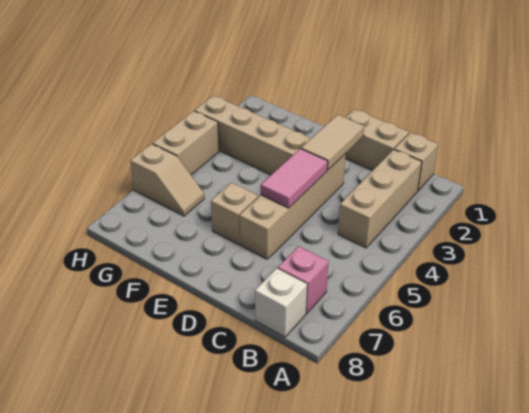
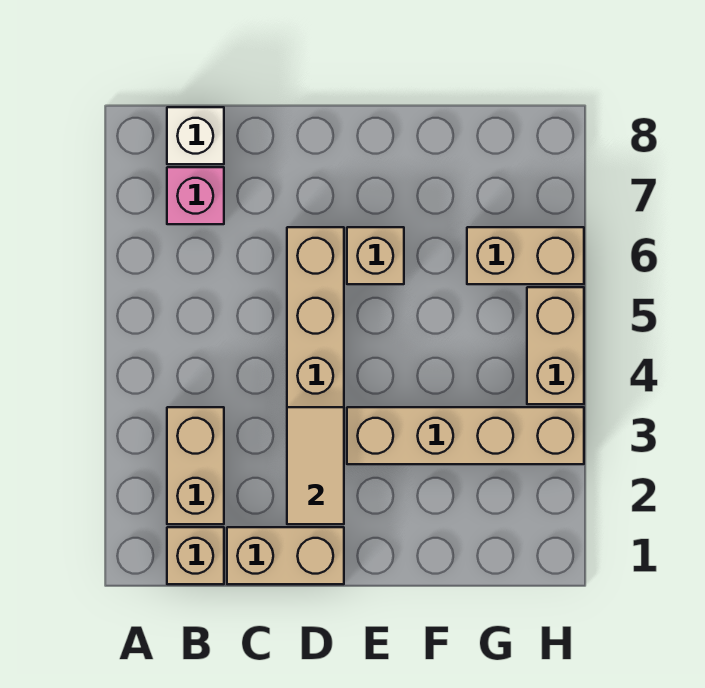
tan brick B2:B4 level 1 -> tan brick B2:B3 level 1
pink tile D4:D5 level 2 -> none
tan slope G6:H6 level 1 top H -> tan brick G6:H6 level 1

